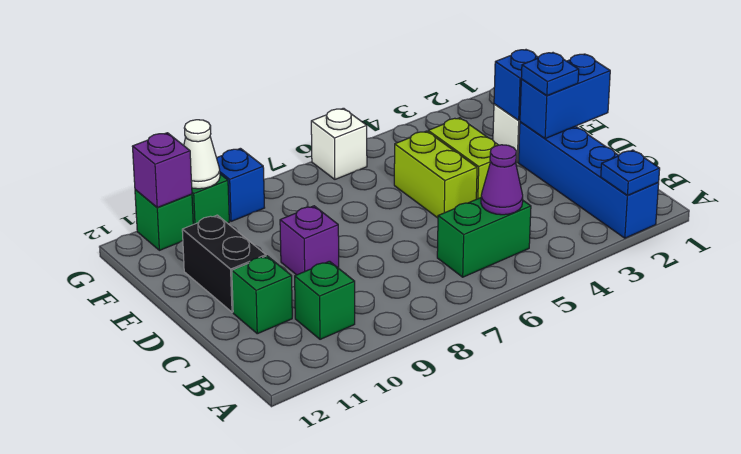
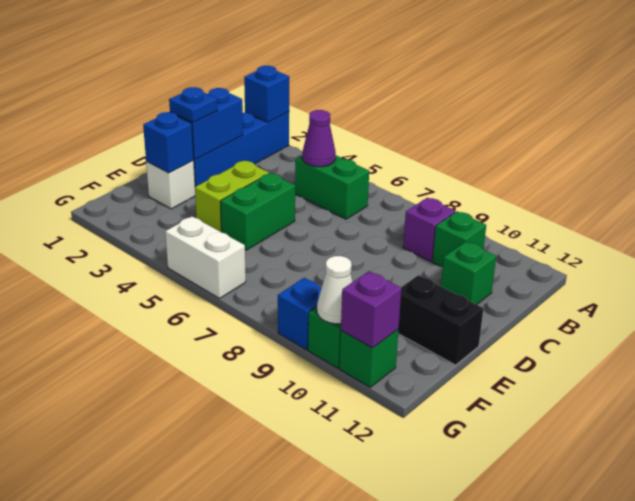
blue plate A2 level 2 -> blue brick A2 level 2
blue brick D1:D2 level 2 -> blue brick C2:D2 level 2
lime brick D5:E5 level 1 -> green brick D5:E5 level 1
purple brick D9 level 1 -> purple brick B9 level 1
black brick D11:E11 level 1 -> black brick E11:E12 level 1
white brick G6 level 1 -> white brick G5:G6 level 1

